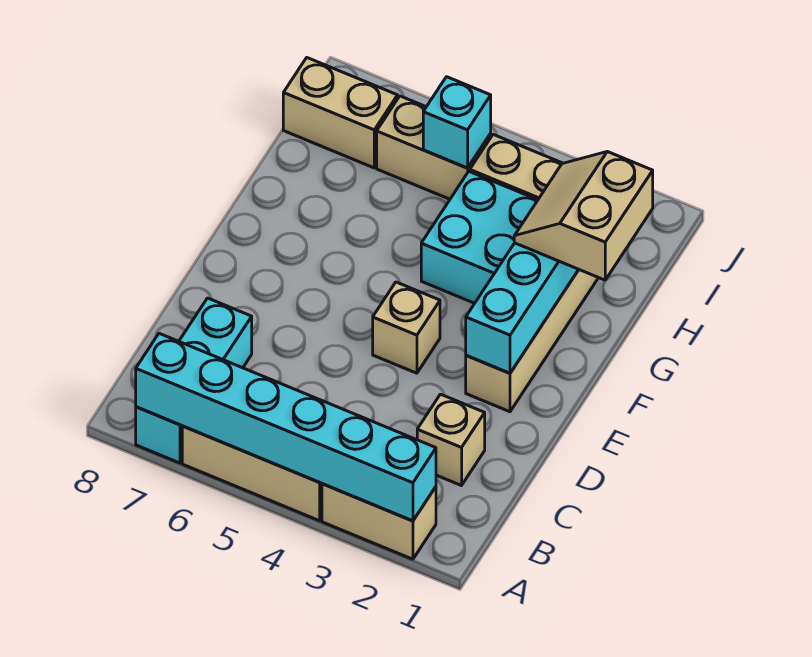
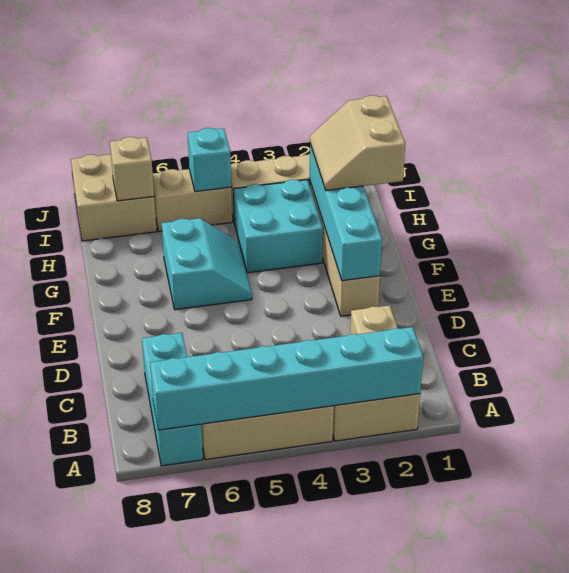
tan brick E4 level 1 -> tan brick I7 level 2
none -> cyan slope F5:G6 level 1 top 6
tan brick I7:I8 level 1 -> tan brick I7:J8 level 1

